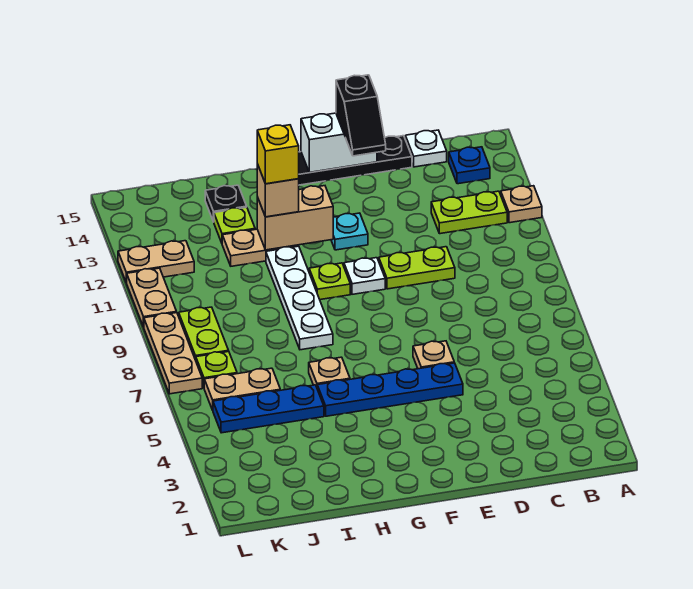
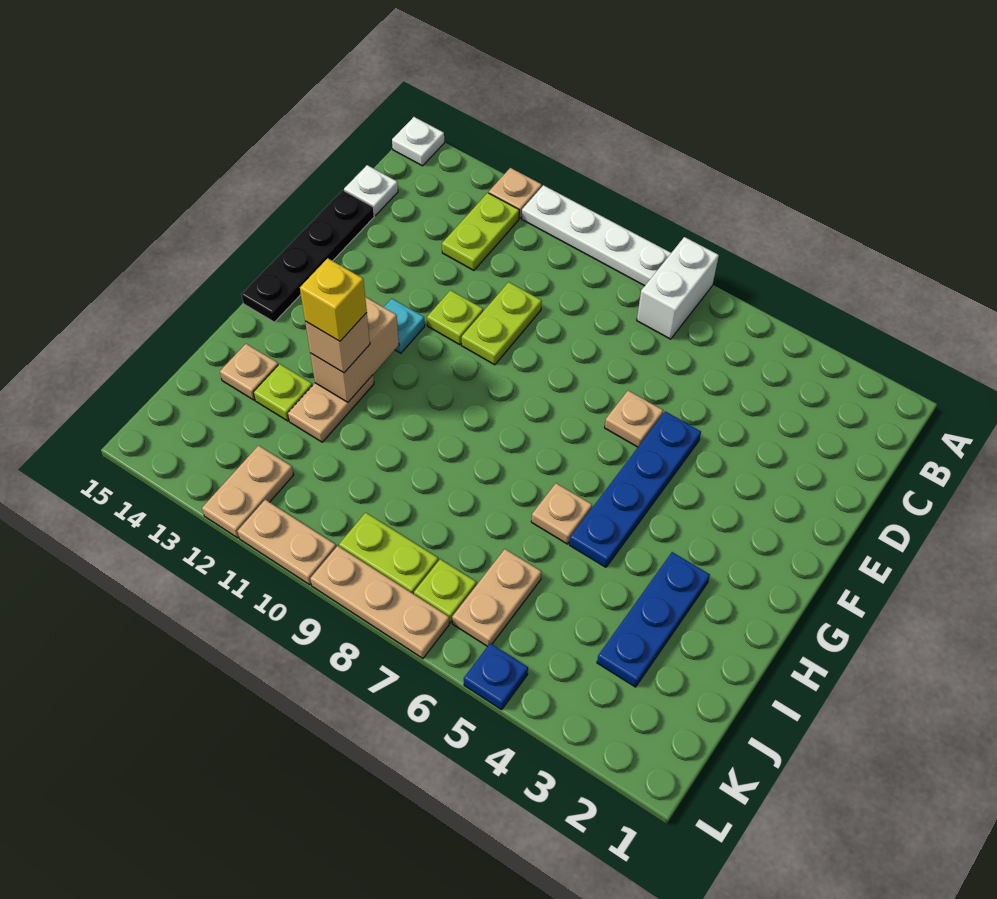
blue plate B14 level 1 -> blue plate L5 level 1
black slope E14:E15 level 3 top 15 -> none
white brick E15:F15 level 2 -> white brick A7:B7 level 1
white plate F10 level 1 -> white plate A15 level 1
lime plate G10 level 1 -> lime plate E11 level 1
white plate H8:H11 level 1 -> white plate A8:A11 level 1
blue plate I5:K5 level 1 -> blue plate H3:J3 level 1
black plate I14 level 1 -> tan plate I14 level 1

